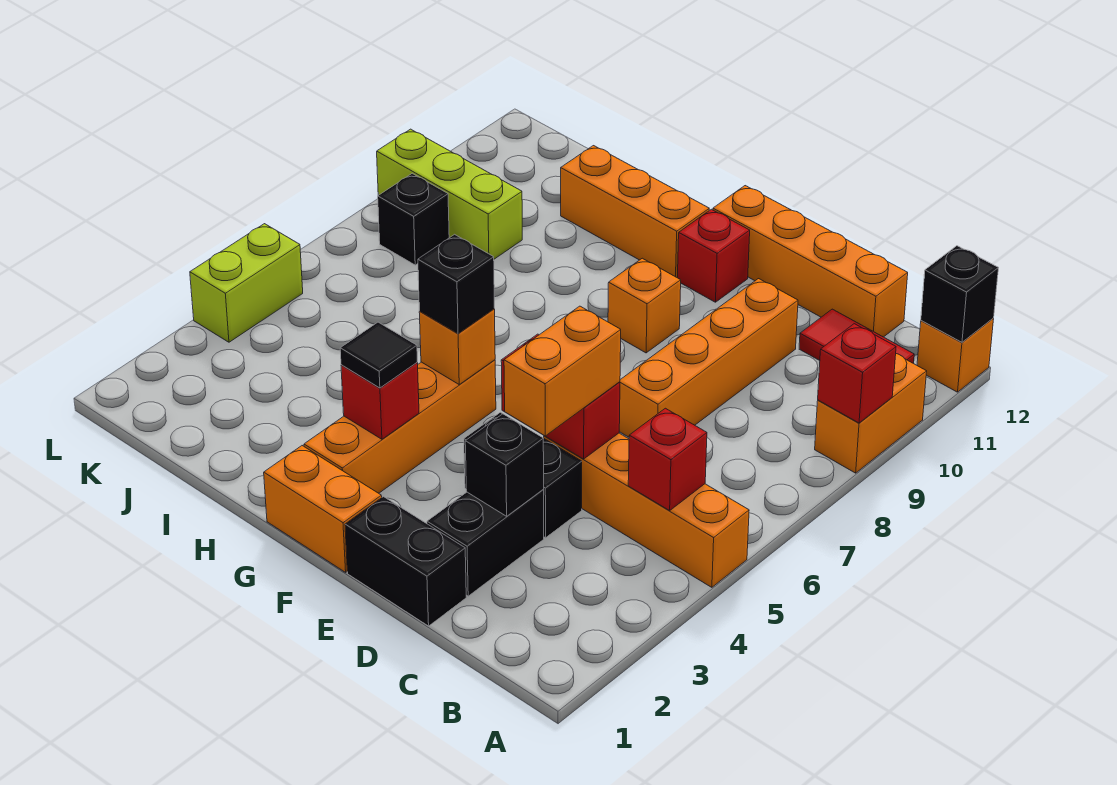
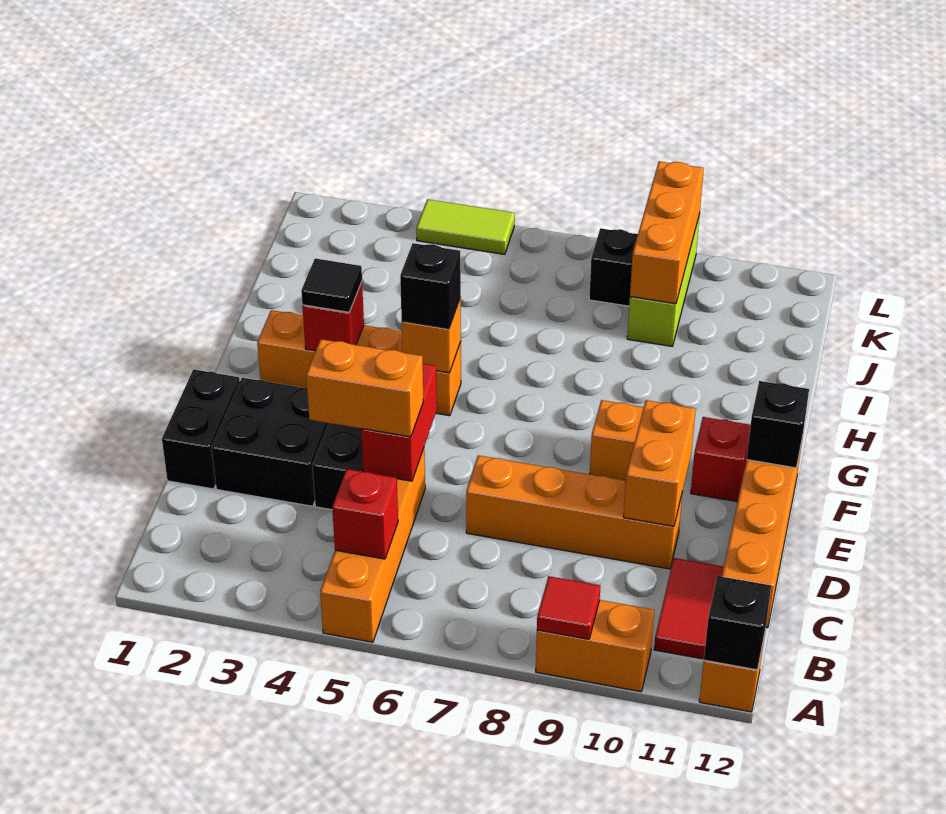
red brick A9 level 2 -> red tile A9 level 2
black brick D2:D3 level 1 -> black brick D2:E3 level 1
black brick D3 level 2 -> black brick F12 level 2
orange brick F1:G1 level 1 -> orange brick D10:E10 level 2
orange brick G11:I11 level 1 -> orange brick J9:L9 level 2
lime brick L4:L5 level 1 -> lime tile L4:L5 level 1

